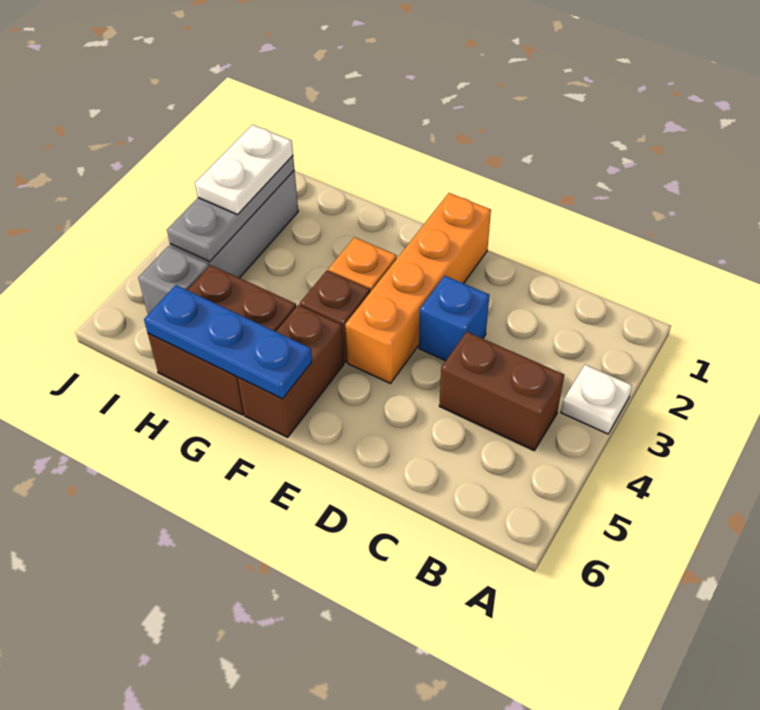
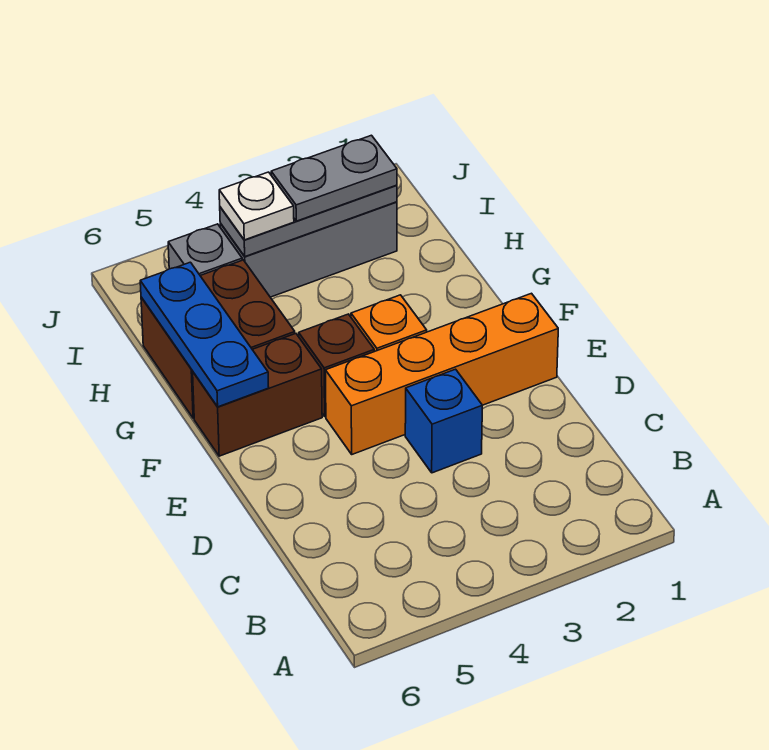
white plate A3 level 1 -> white plate I4 level 3
brown brick B4:C4 level 1 -> none
white plate I2:I3 level 3 -> grey plate I2:I3 level 3

